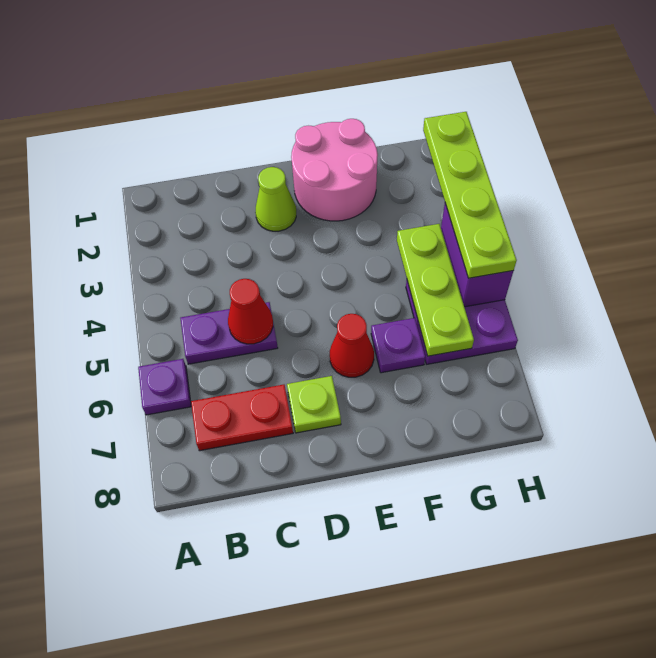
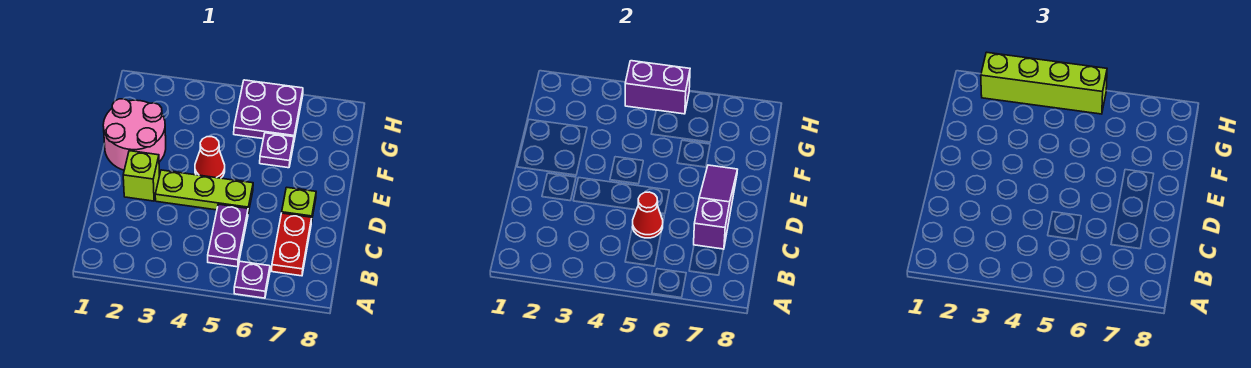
none -> purple slope C7:E7 level 2 top C
lime cone D2 level 1 -> lime brick D2 level 1
red cone E6 level 1 -> red cone E4 level 1
lime plate G4:G6 level 2 -> lime plate D3:D5 level 1
lime plate H2:H5 level 3 -> lime brick H2:H5 level 3

